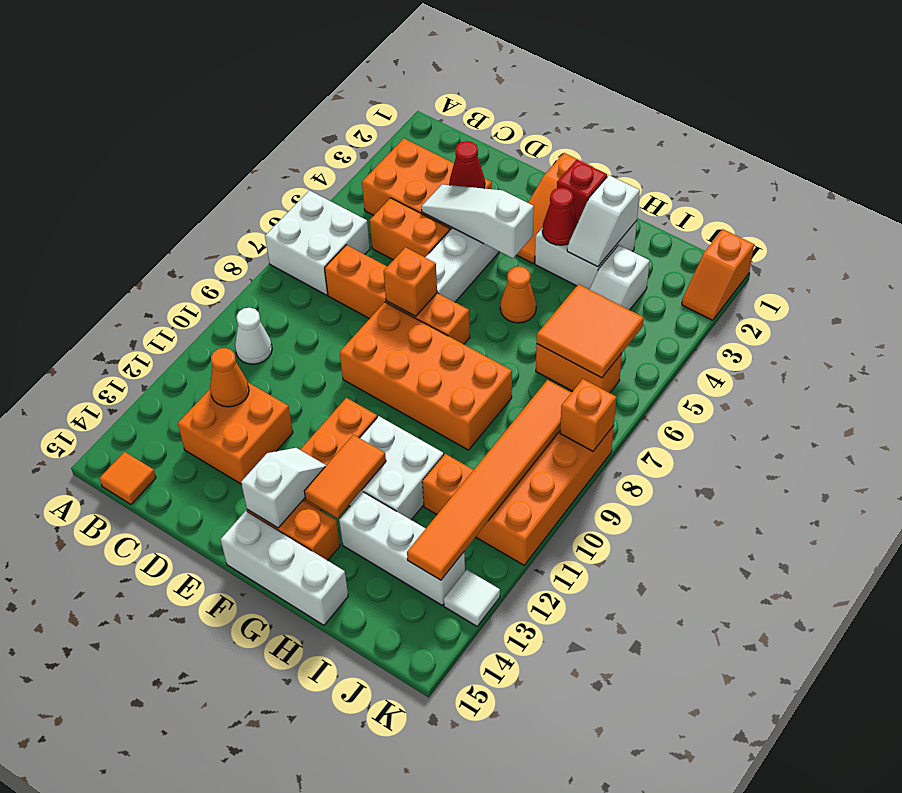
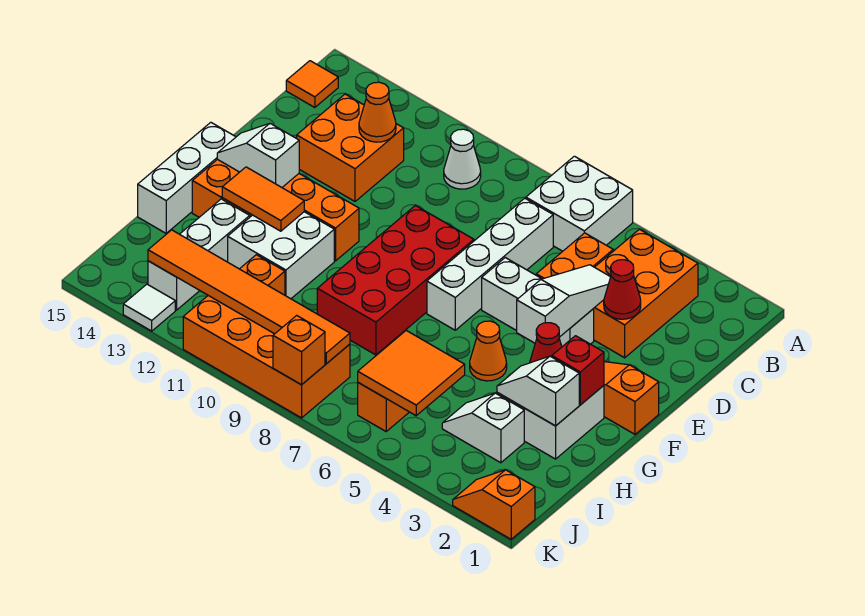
orange brick C7:F7 level 1 -> white brick C7:F7 level 1
orange brick E7 level 2 -> none
orange brick E8:H9 level 1 -> red brick E8:H9 level 1
white slope F13:F14 level 2 top 14 -> white slope F13:F14 level 2 top 13

